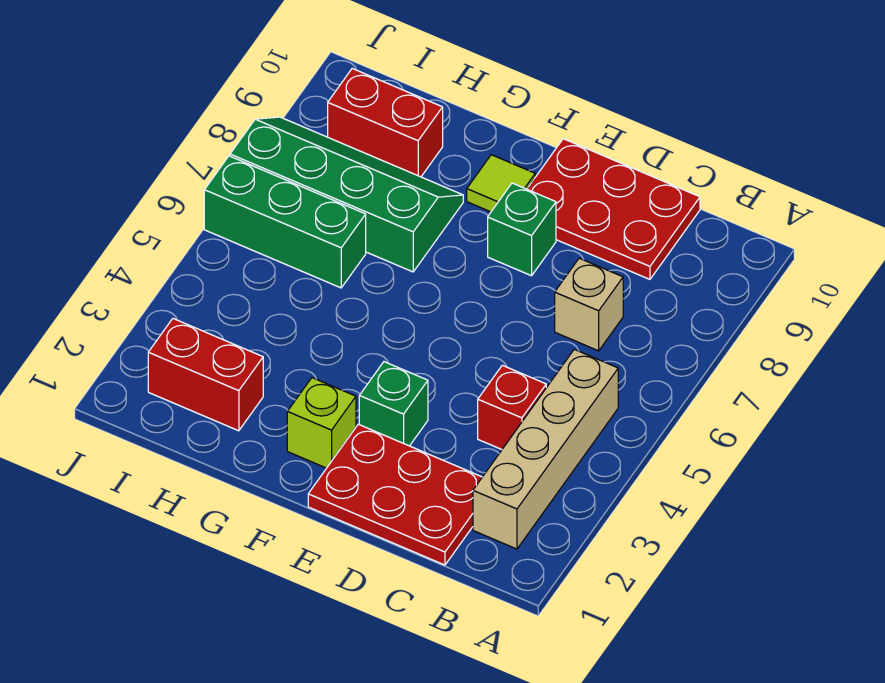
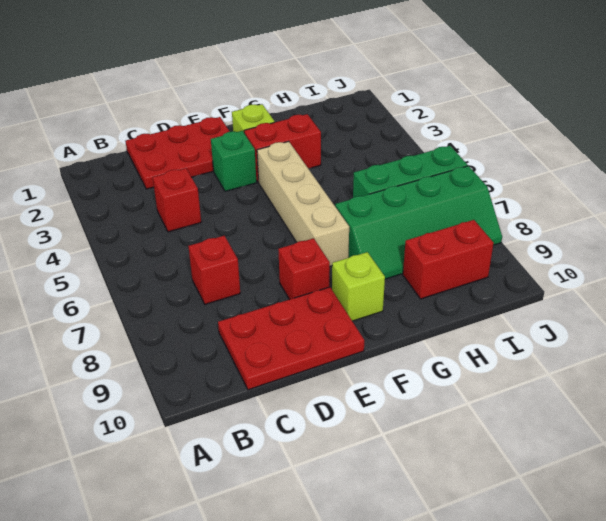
tan brick B2:B5 level 1 -> tan brick F4:F7 level 1
tan brick C7 level 1 -> red brick C7 level 1
green brick E8 level 1 -> red brick E8 level 1
lime tile F9 level 1 -> lime brick F9 level 1
red brick H2:I2 level 1 -> red brick F3:G3 level 1

